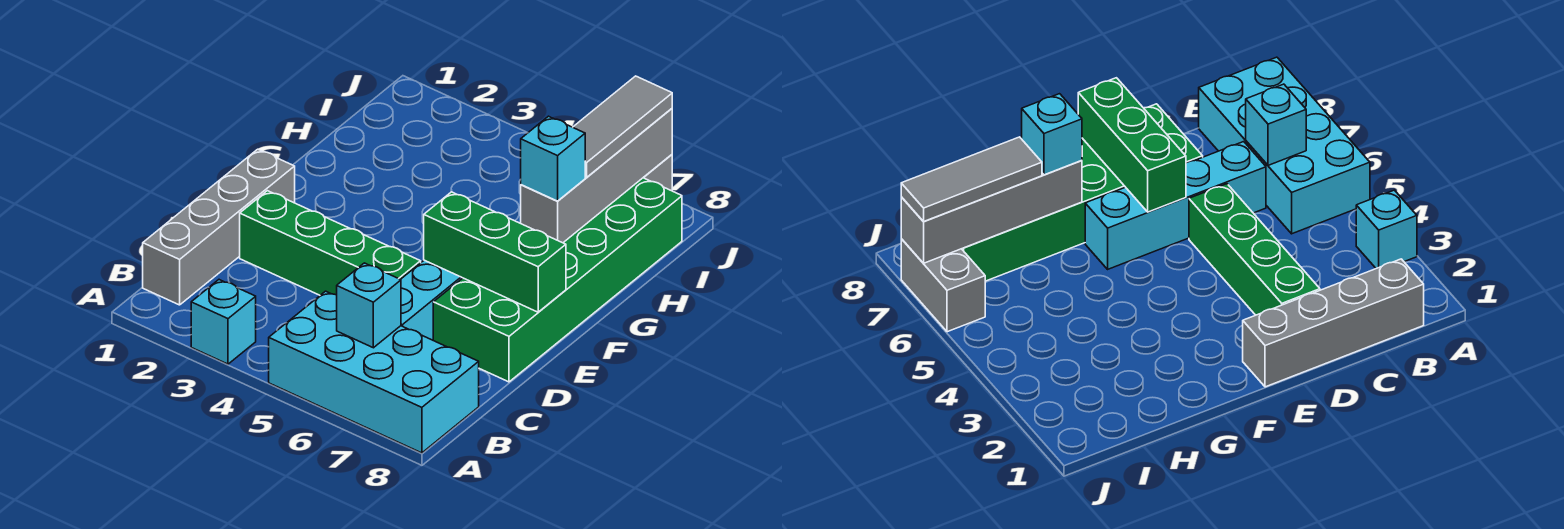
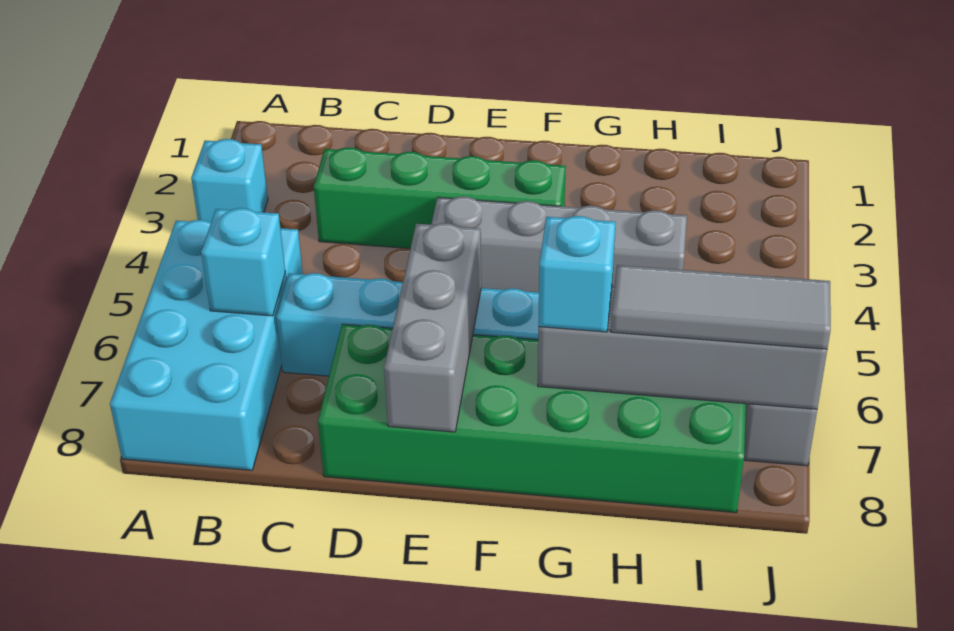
grey brick B1:E1 level 1 -> grey brick E4:H4 level 1
green brick D2:D5 level 1 -> green brick C3:F3 level 1
green brick E6:E8 level 2 -> grey brick E6:E8 level 2

